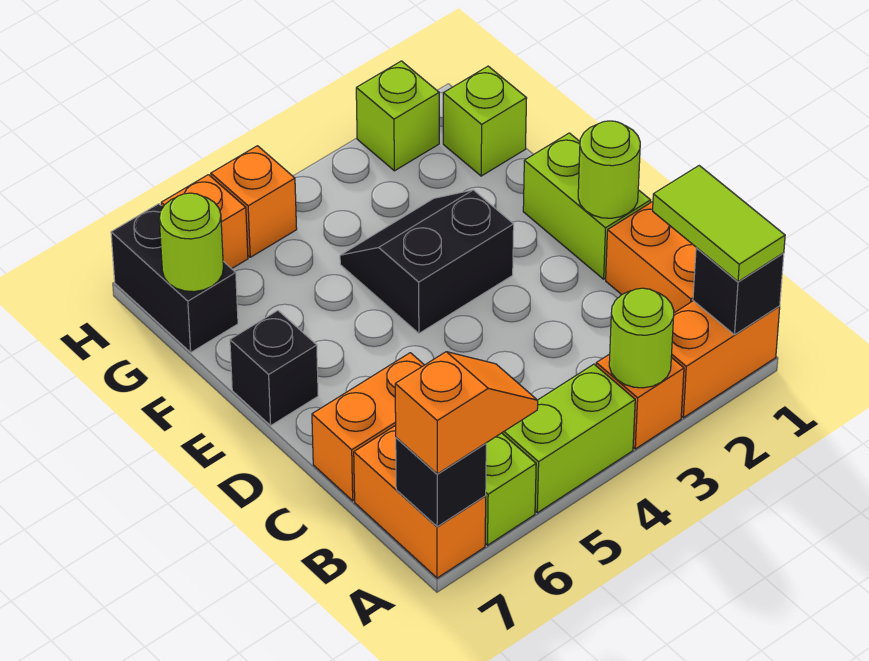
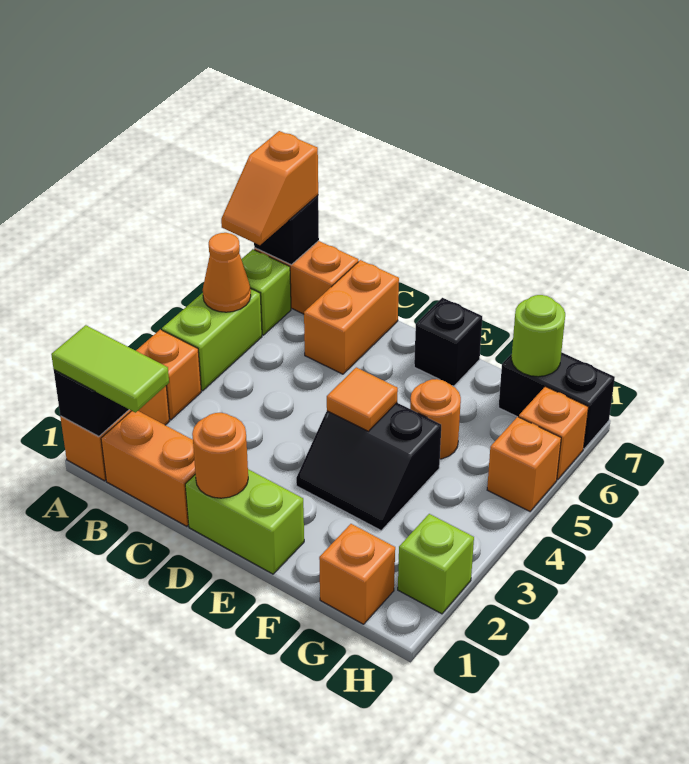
lime round brick A3 level 2 -> none
none -> orange cone A5 level 2
lime round brick D1 level 2 -> orange round brick D1 level 2
black slope E3:F4 level 1 top E -> black slope E3:F4 level 1 top 4
none -> orange tile E4 level 2
none -> orange round brick F5 level 1
lime brick G1 level 1 -> orange brick G1 level 1

